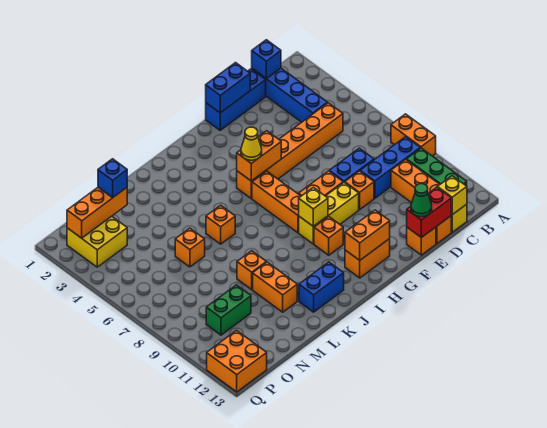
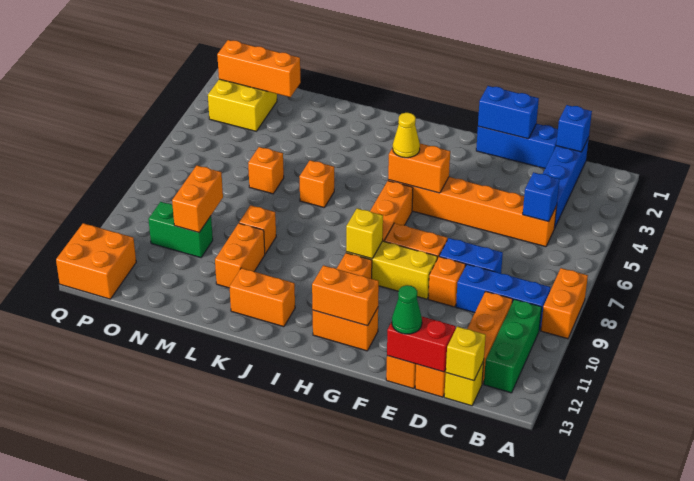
blue brick J12:K12 level 1 -> orange brick J12:K12 level 1
blue brick N2 level 3 -> blue brick C5 level 2
none -> orange brick N9:N10 level 2

